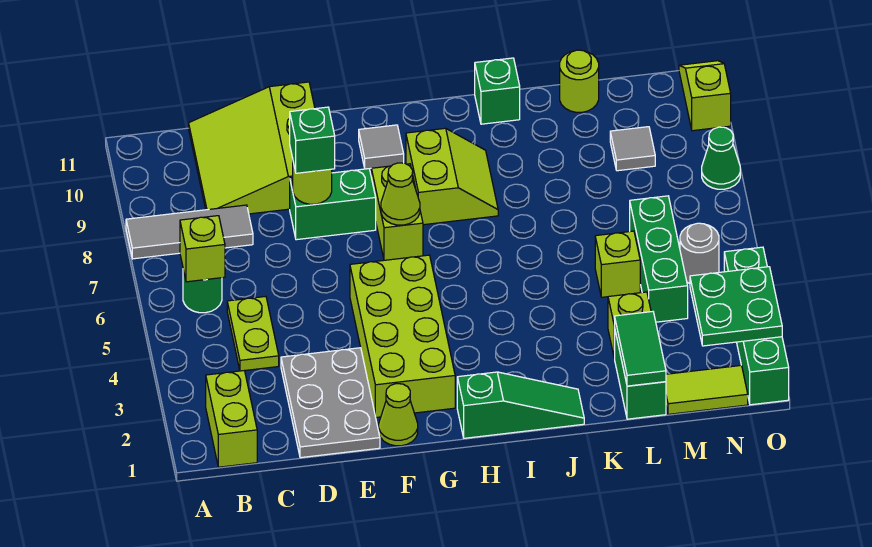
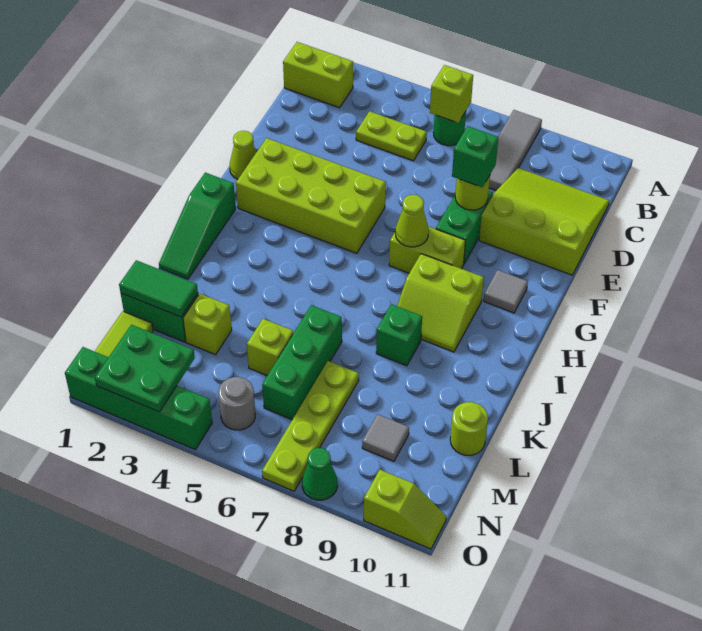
grey plate D1:E3 level 1 -> none
green brick J11 level 1 -> green brick J8 level 1
none -> lime plate L7:O7 level 1
green brick M4:M6 level 1 -> green brick K6:M6 level 1

